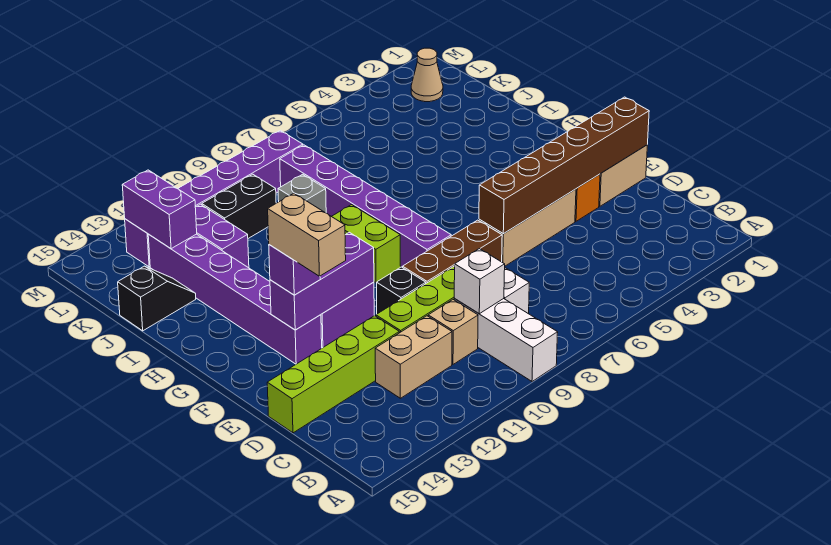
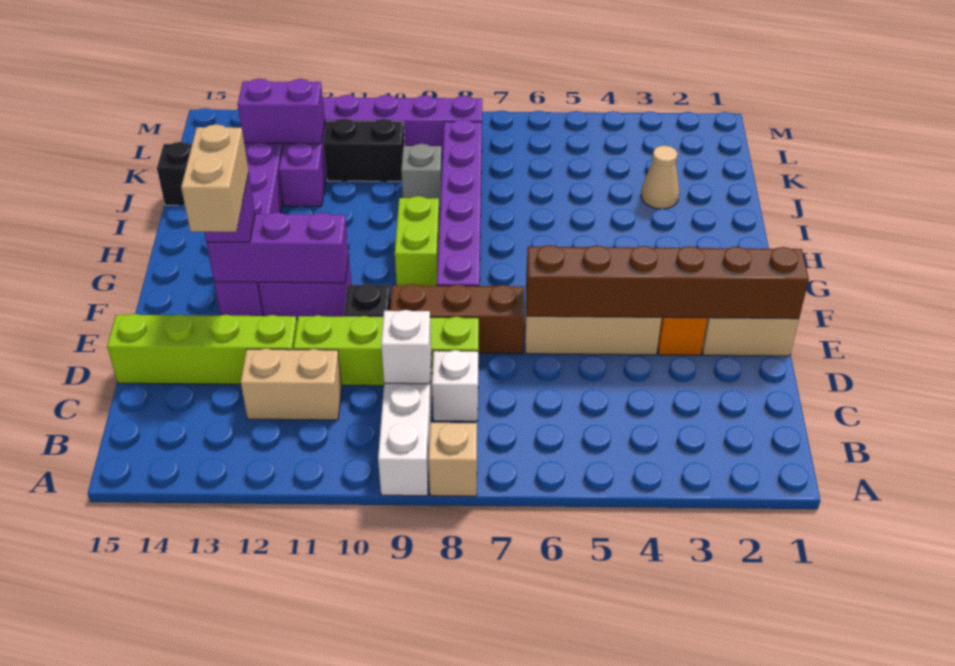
tan brick C10 level 1 -> tan brick A8 level 1
purple brick K13:L13 level 2 -> purple brick K12:K13 level 2
tan cone L2 level 1 -> tan cone J3 level 1

